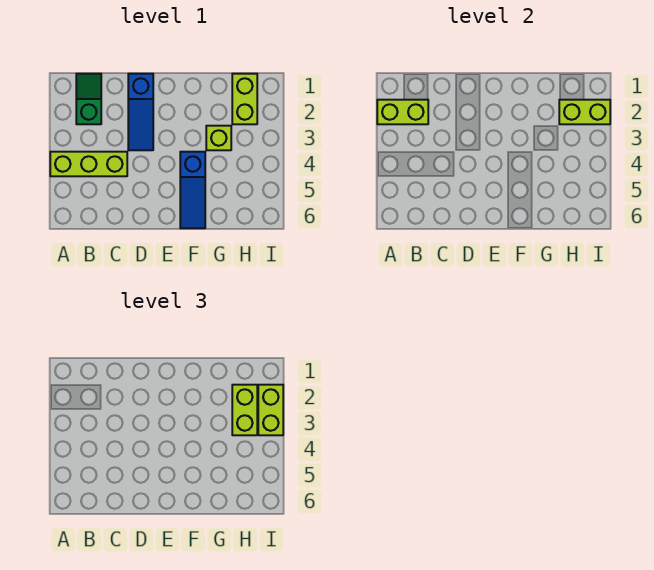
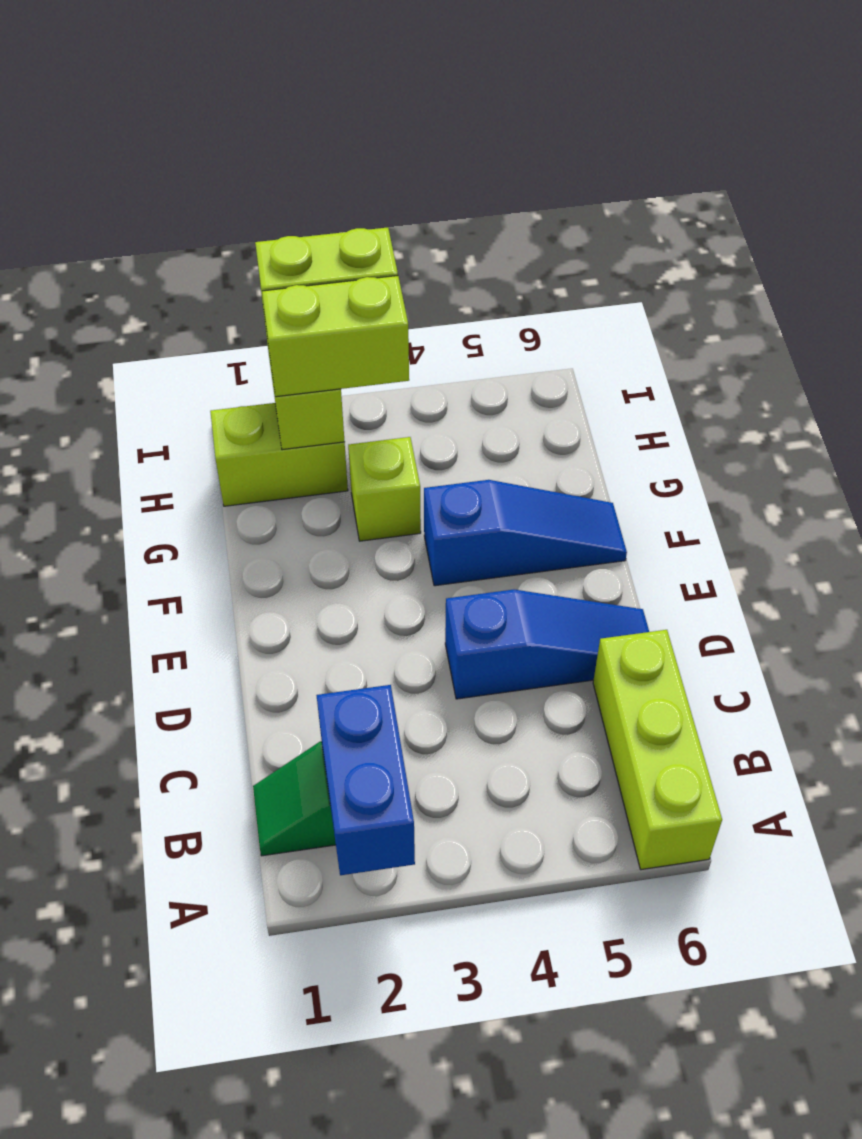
lime brick A2:B2 level 2 -> blue brick A2:B2 level 2
lime brick A4:C4 level 1 -> lime brick A6:C6 level 1
blue slope D1:D3 level 1 top 1 -> blue slope D4:D6 level 1 top 4

